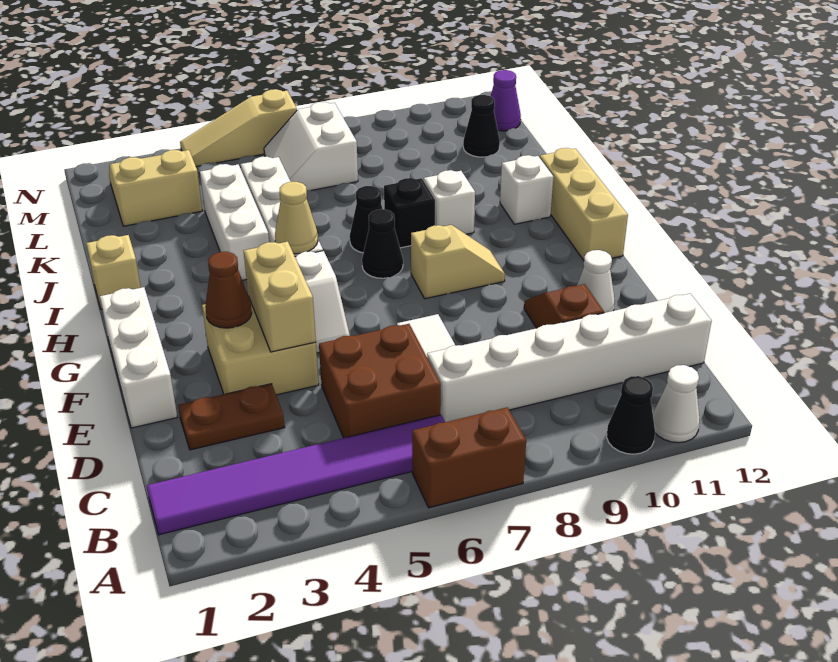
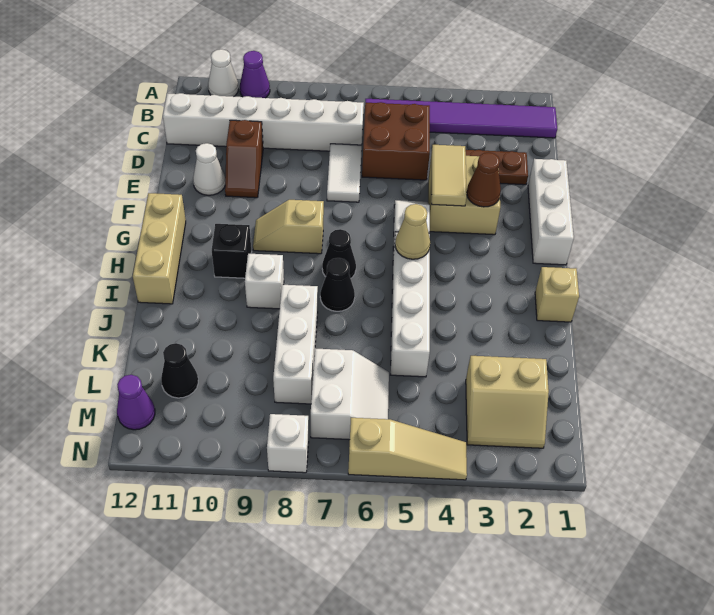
brown brick A6:A7 level 1 -> none
black cone A10 level 1 -> purple cone A10 level 1
tan brick E4:F4 level 2 -> tan tile E4:F4 level 2
white brick I4:K4 level 1 -> white brick J8:L8 level 1
black brick I8 level 1 -> black brick H10 level 1
white brick I11 level 1 -> white brick N8 level 1

